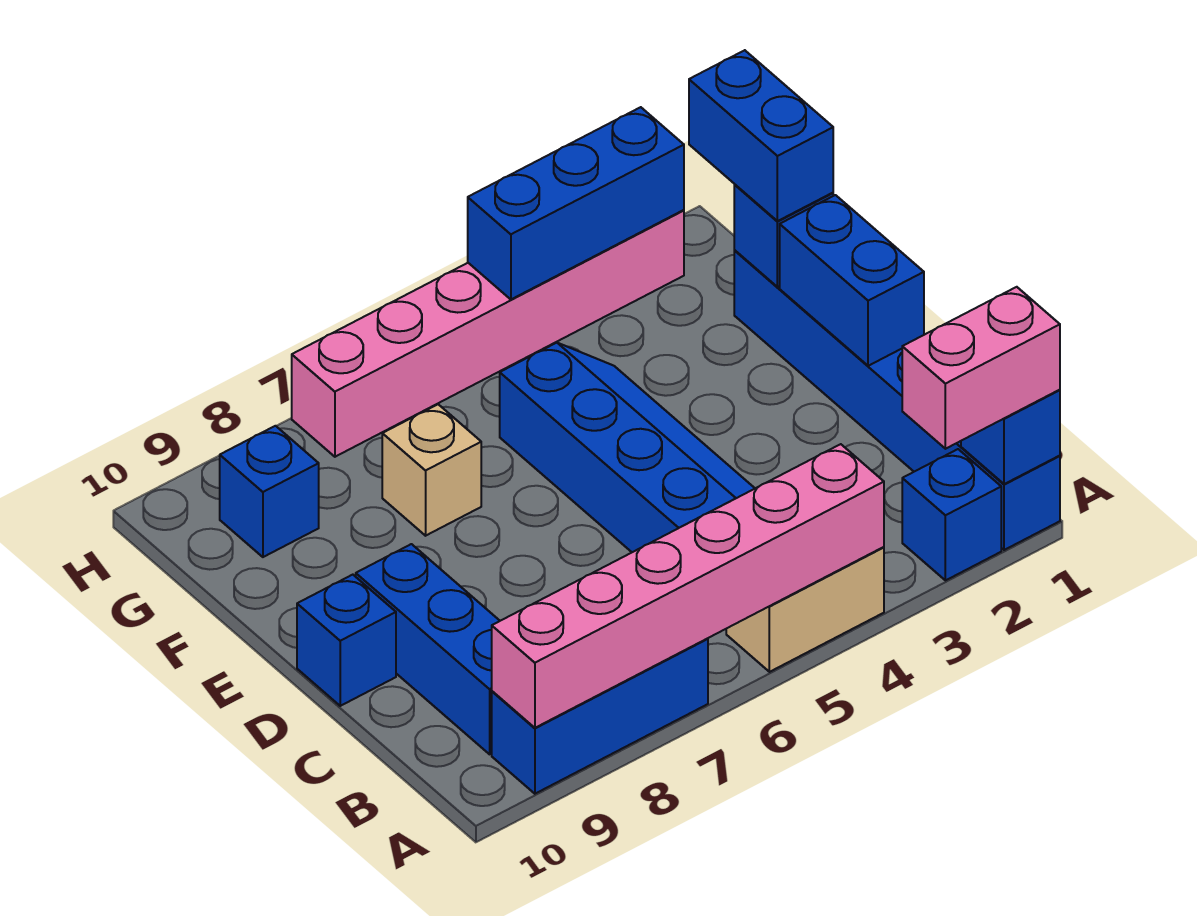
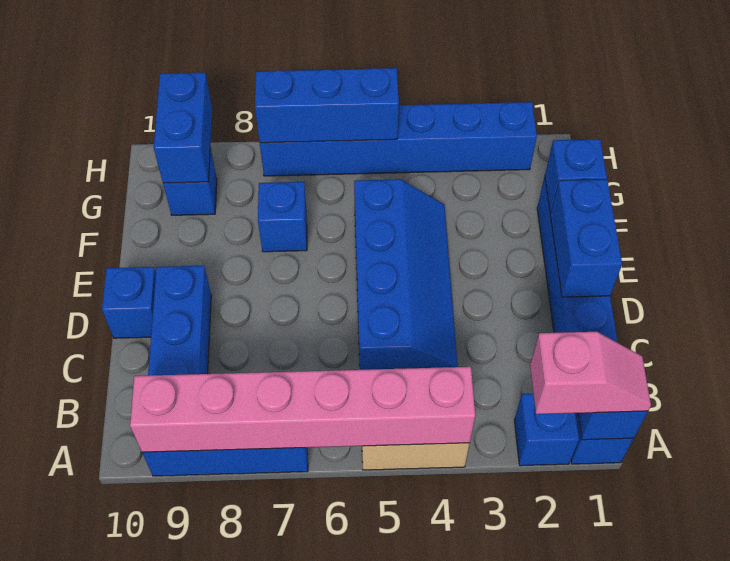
pink brick A1:A2 level 3 -> pink slope A1:A2 level 3 top 2
blue brick F1:G1 level 3 -> blue brick G9:H9 level 2
tan brick F7 level 1 -> blue brick F7 level 1
pink brick H2:H7 level 1 -> blue brick H2:H7 level 1
blue brick H2:H4 level 2 -> blue brick H5:H7 level 2

